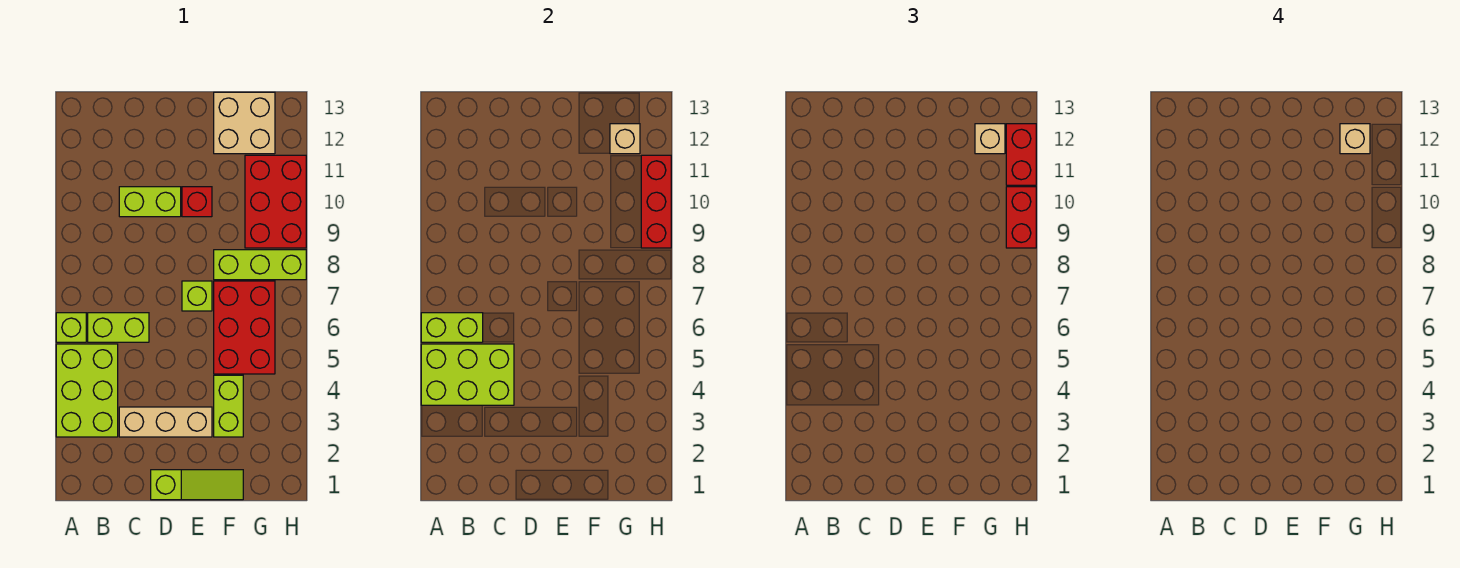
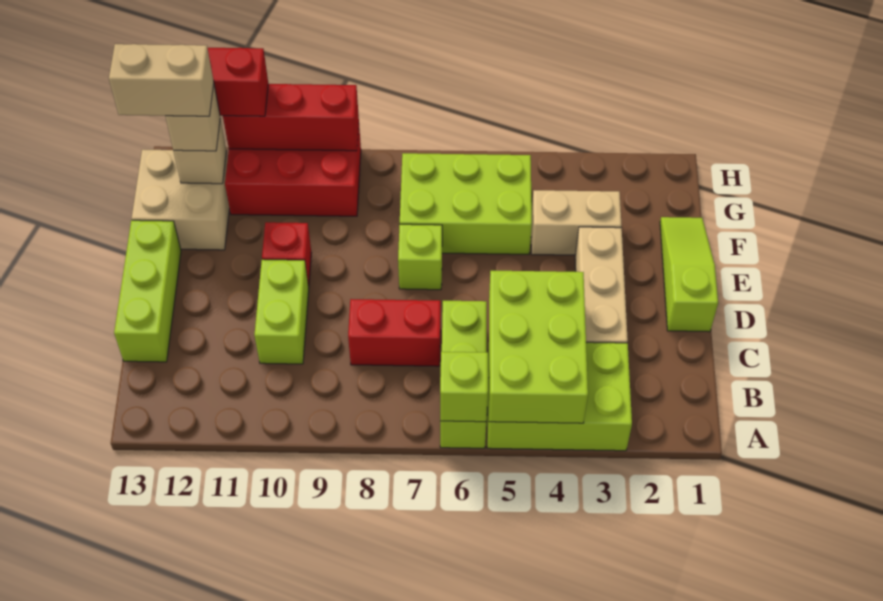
lime brick A6:B6 level 2 -> lime brick A6 level 2
lime brick F3:F4 level 1 -> tan brick F3:F4 level 1
red brick F5:G7 level 1 -> lime brick F5:G7 level 1
lime brick F8:H8 level 1 -> lime brick C13:E13 level 1
tan brick G12 level 4 -> tan brick G12:G13 level 4
red brick H9:H10 level 3 -> red brick C7:C8 level 1

